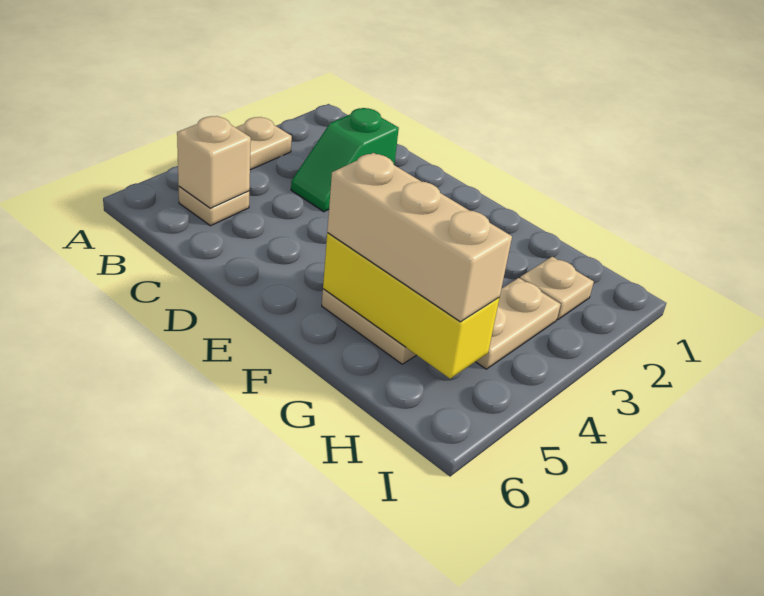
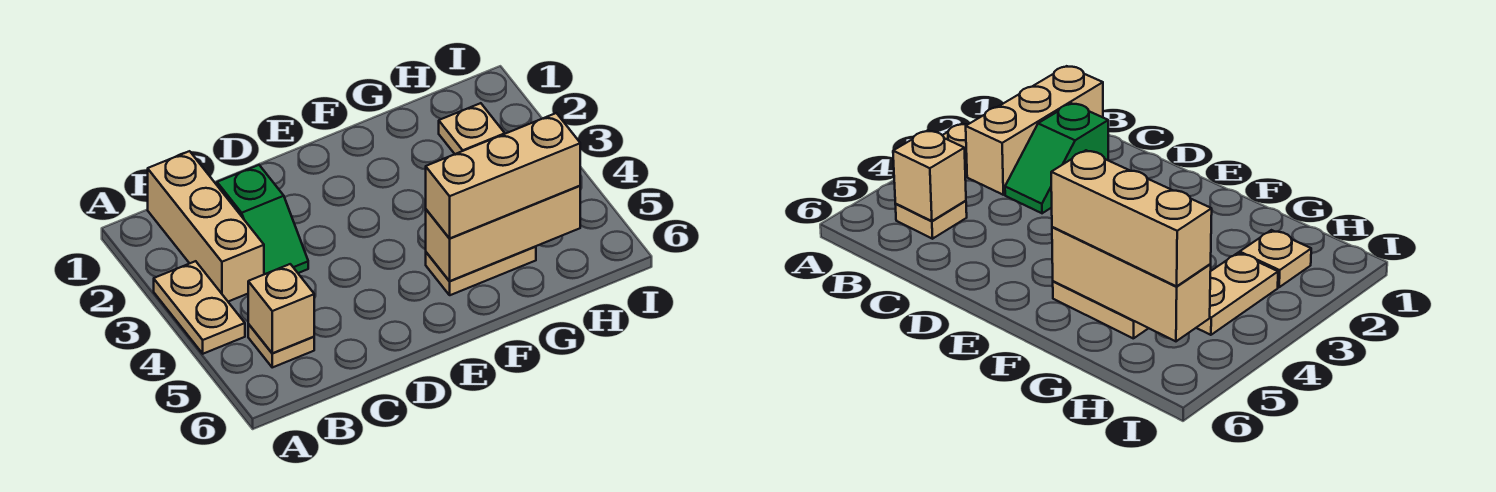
none -> tan brick B1:B3 level 1
yellow brick F5:H5 level 2 -> tan brick F5:H5 level 2

